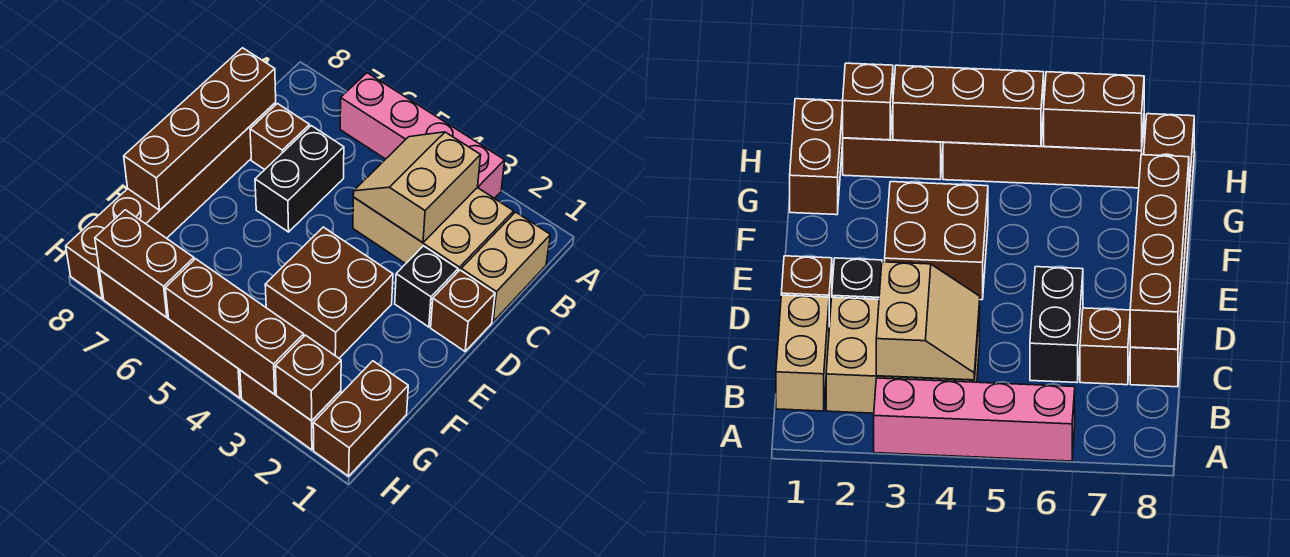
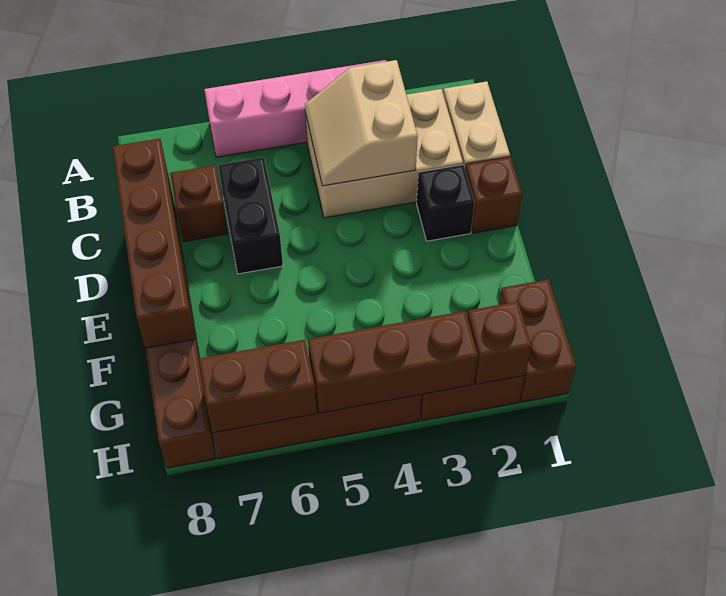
brown brick E3:F4 level 1 -> none

